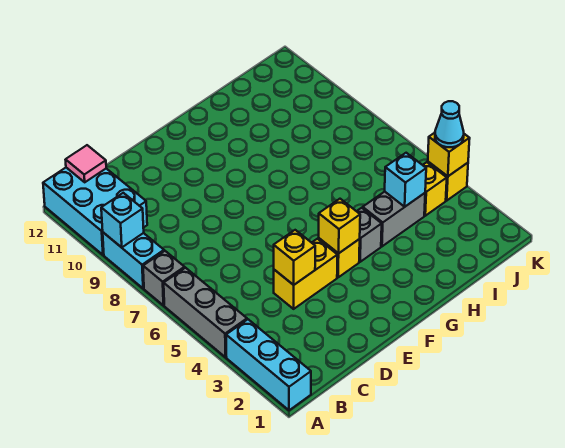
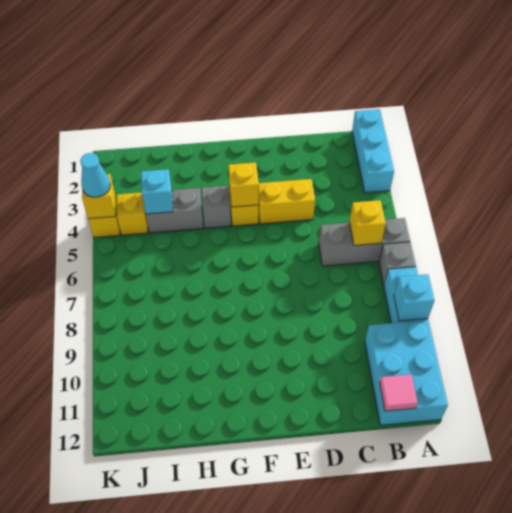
grey brick A4:A6 level 1 -> grey brick A6:C6 level 1
yellow brick D4 level 2 -> yellow brick B6 level 2

